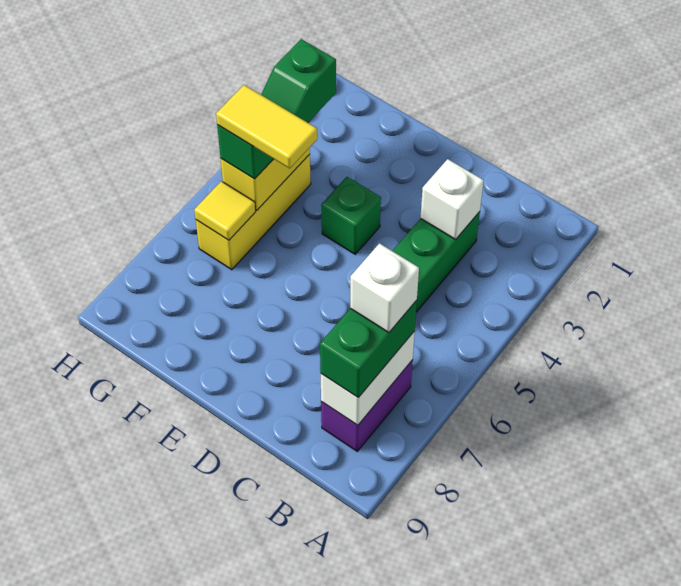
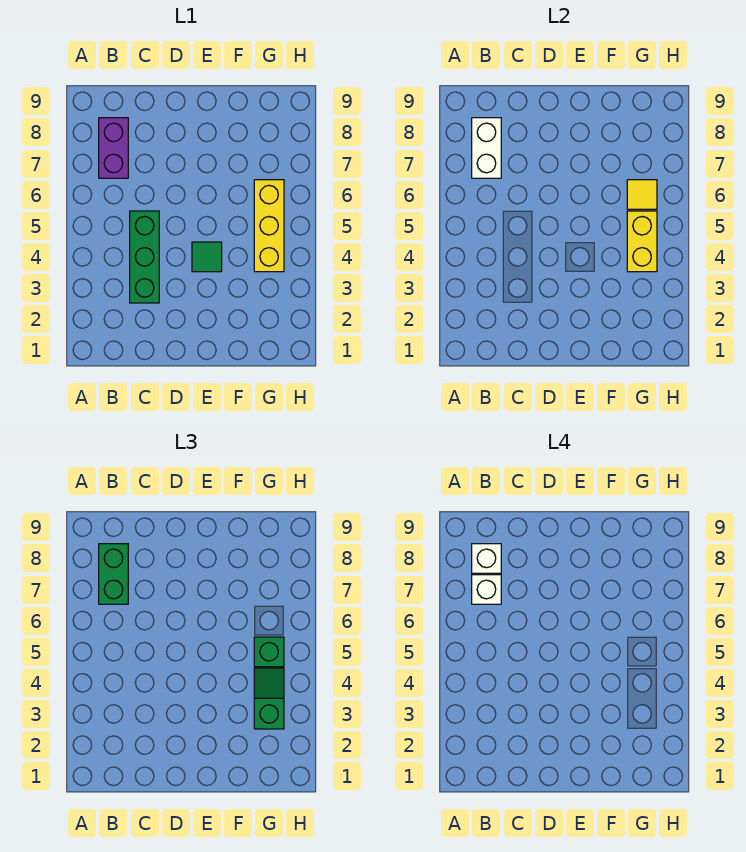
white brick C3 level 2 -> white brick B8 level 4
green brick E4 level 1 -> green tile E4 level 1
yellow tile F5:G5 level 4 -> none

